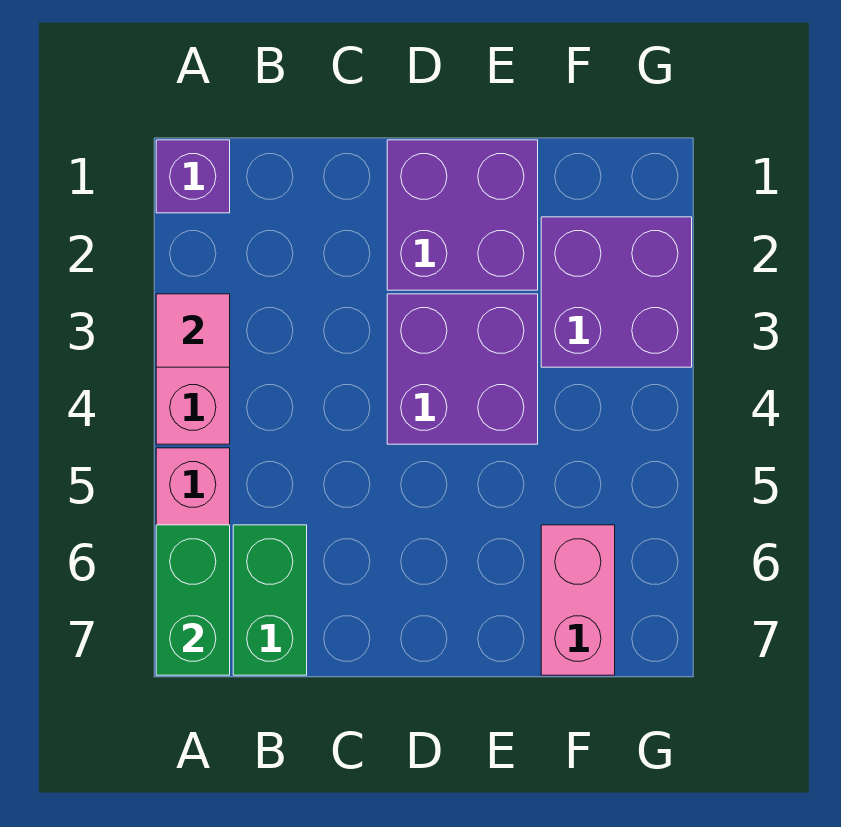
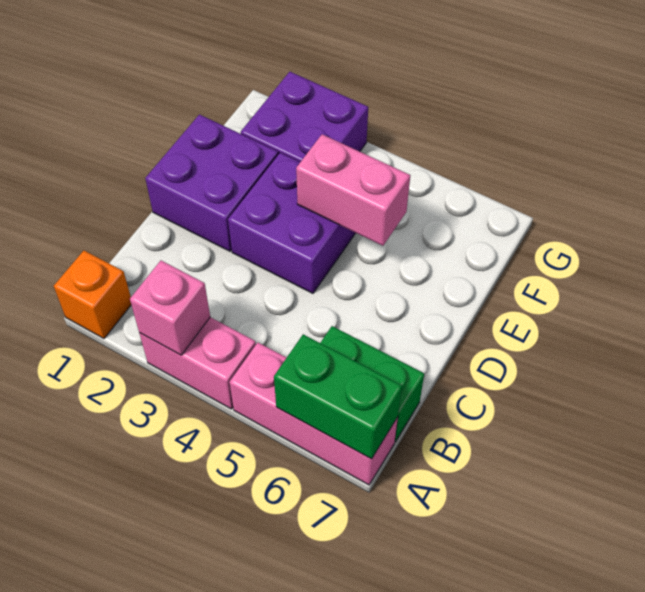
purple brick A1 level 1 -> orange brick A1 level 1
pink tile A3 level 2 -> pink brick A3 level 2
pink brick F6:F7 level 1 -> pink brick E4:E5 level 2

